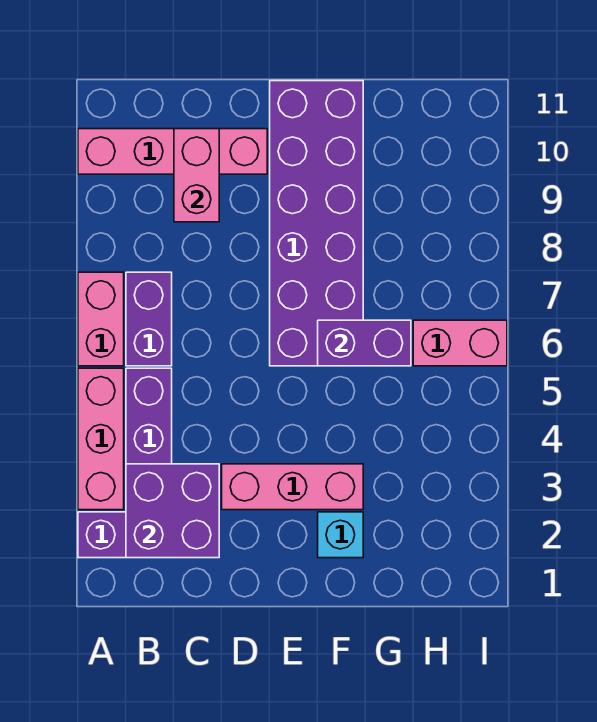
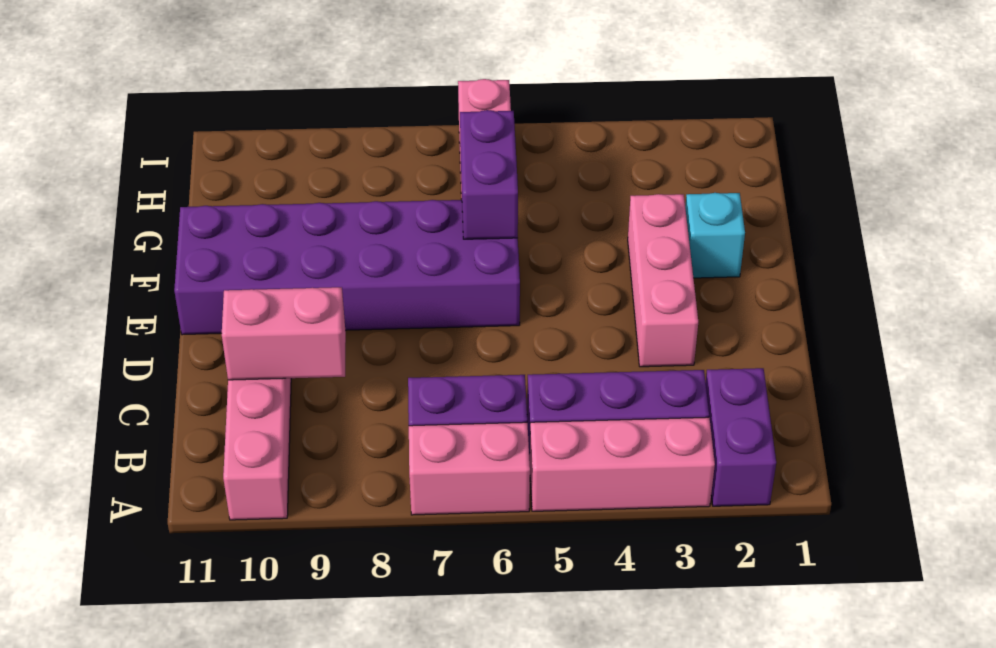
purple brick B2:C3 level 2 -> none

